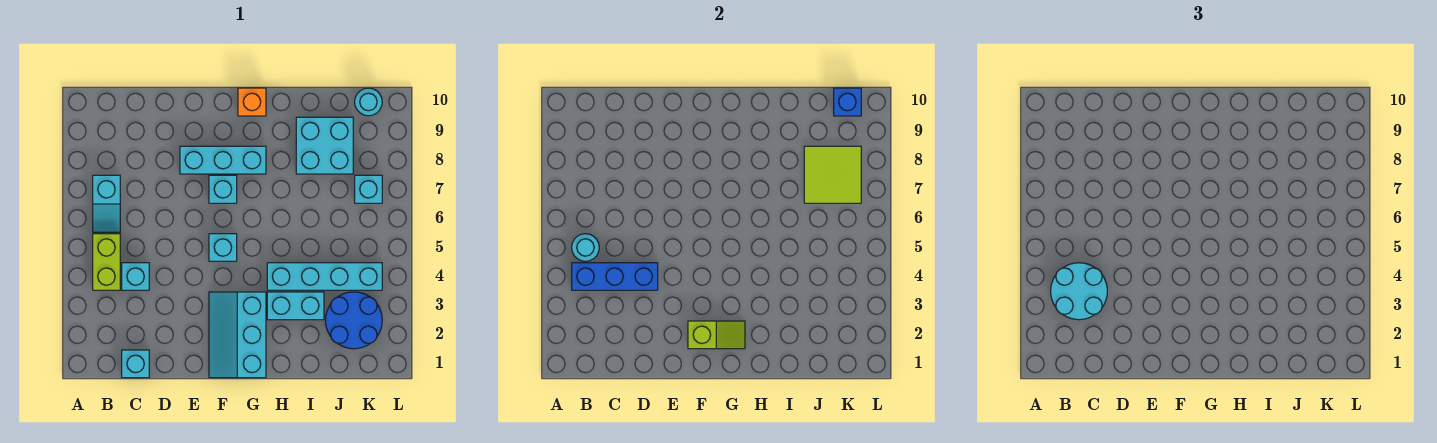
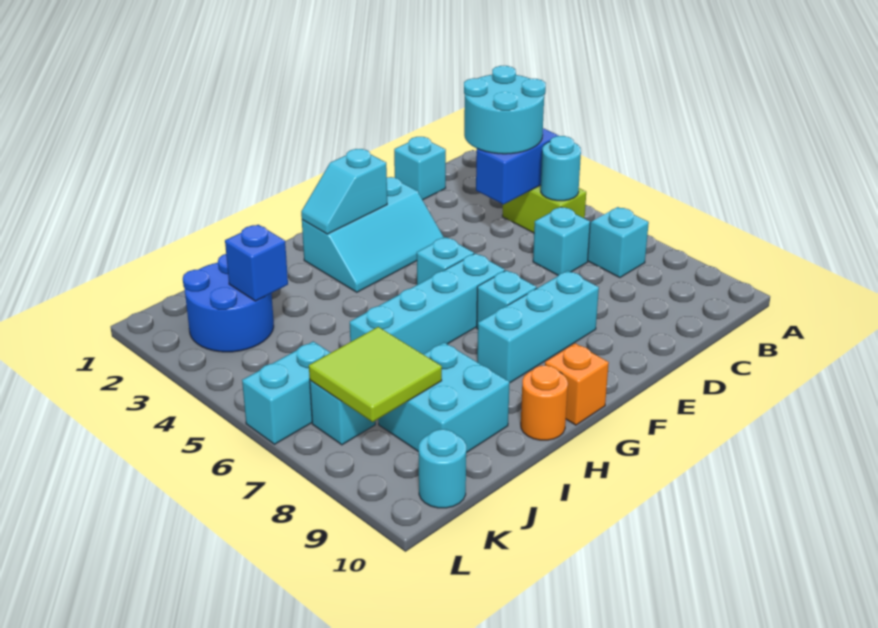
blue brick B4:D4 level 2 -> blue brick B4:C4 level 2
cyan brick C4 level 1 -> cyan brick C6 level 1
cyan slope F1:G3 level 1 top G -> cyan slope E2:G3 level 1 top 2
lime slope F2:G2 level 2 top F -> cyan slope F2:G2 level 2 top F
cyan brick H3:I3 level 1 -> cyan brick K6:L6 level 1
cyan brick H4:K4 level 1 -> cyan brick F6:I6 level 1
none -> orange round brick H10 level 1
blue brick K10 level 2 -> blue brick J3 level 2

